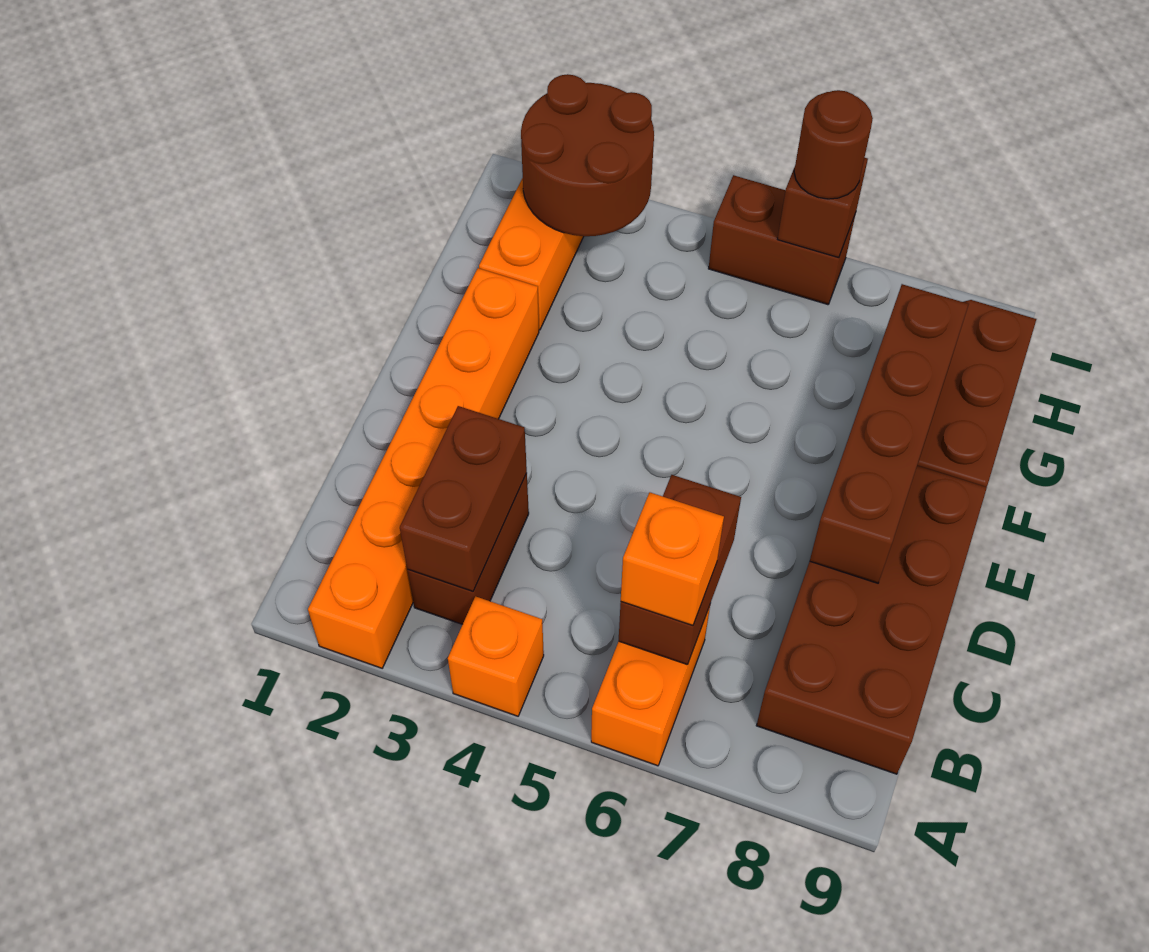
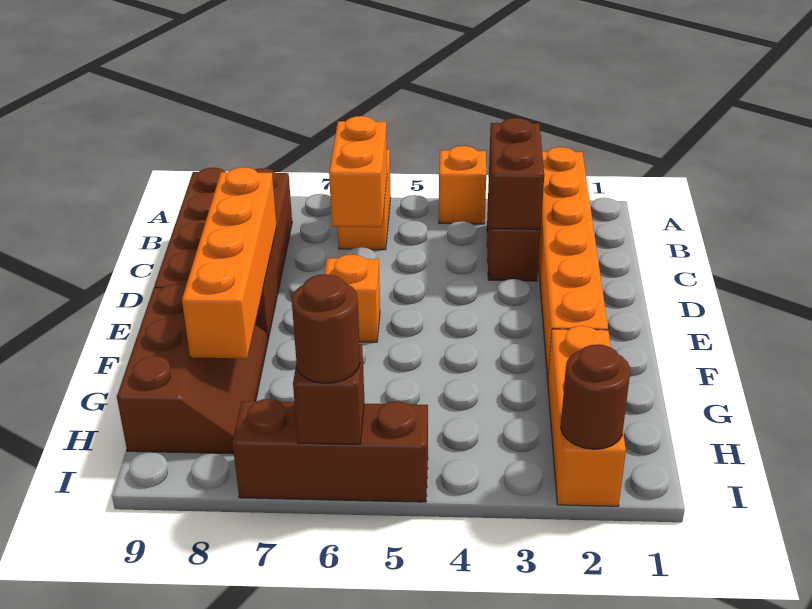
brown brick B6:C6 level 2 -> orange brick B6:C6 level 2
orange brick B6 level 3 -> orange brick E6 level 1
brown brick D8:G8 level 2 -> orange brick D8:G8 level 2
brown round brick H2:I3 level 2 -> brown round brick I2 level 2
brown brick I5:I6 level 1 -> brown brick I5:I7 level 1

